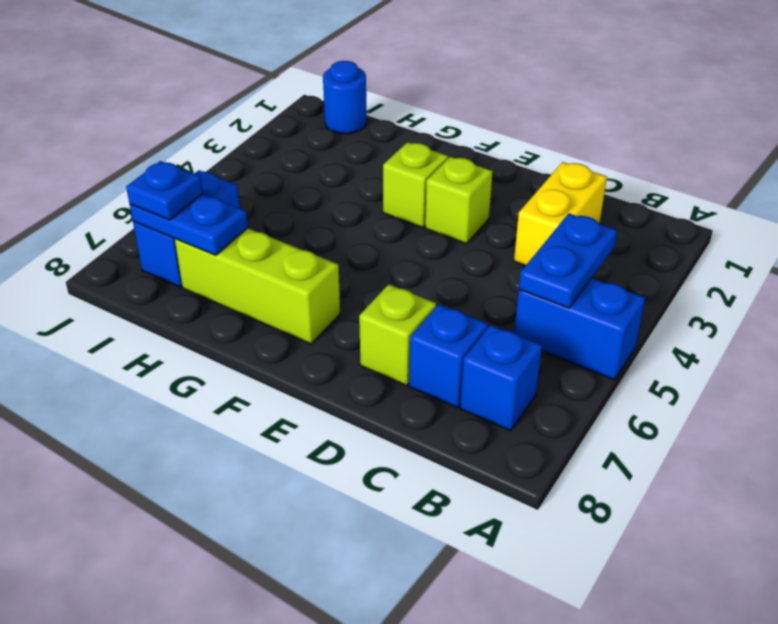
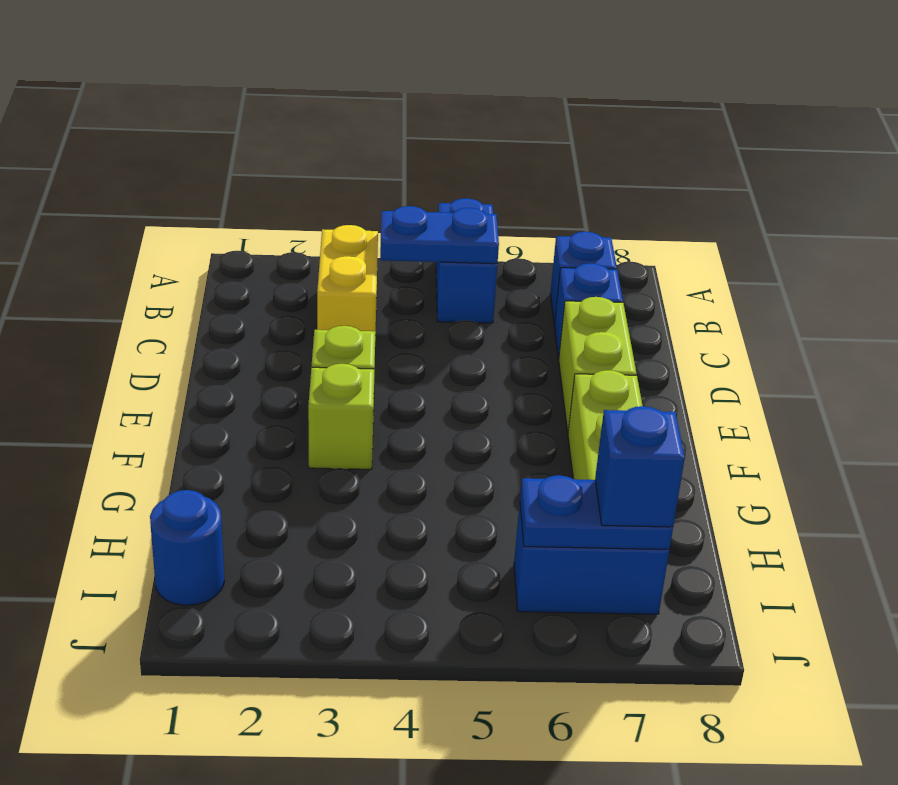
yellow brick C2:C3 level 1 -> yellow brick B3:C3 level 1
lime brick D7 level 1 -> lime brick D7:E7 level 1
blue plate H7:I7 level 2 -> blue plate I6:I7 level 2
blue plate I7 level 3 -> blue brick I7 level 3

